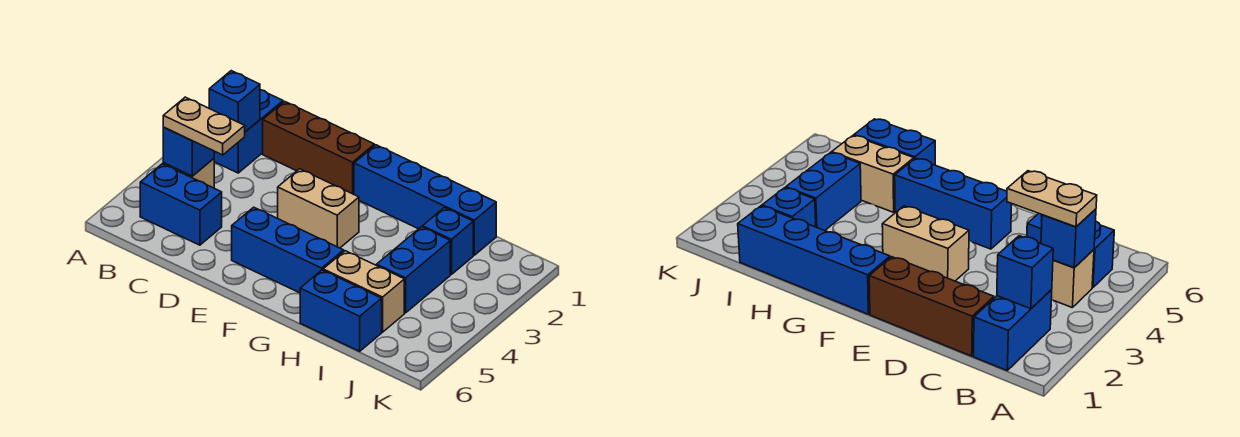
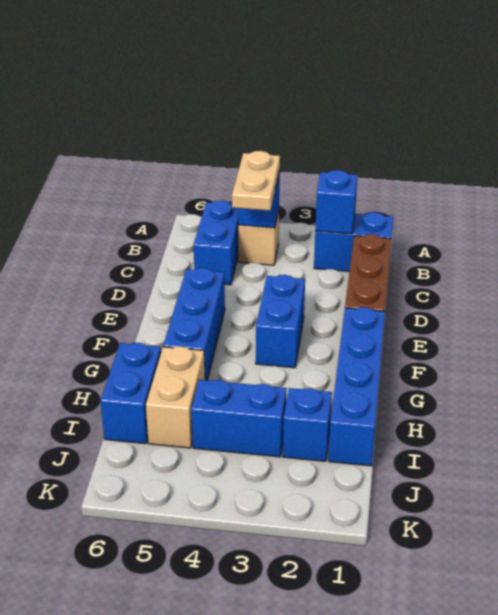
tan brick E3:F3 level 1 -> blue brick E3:F3 level 1

